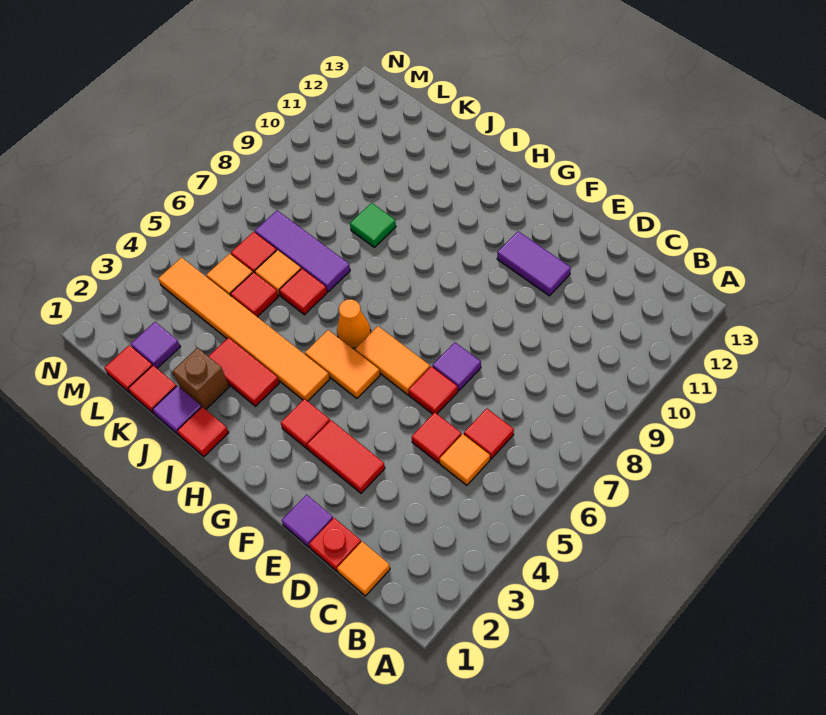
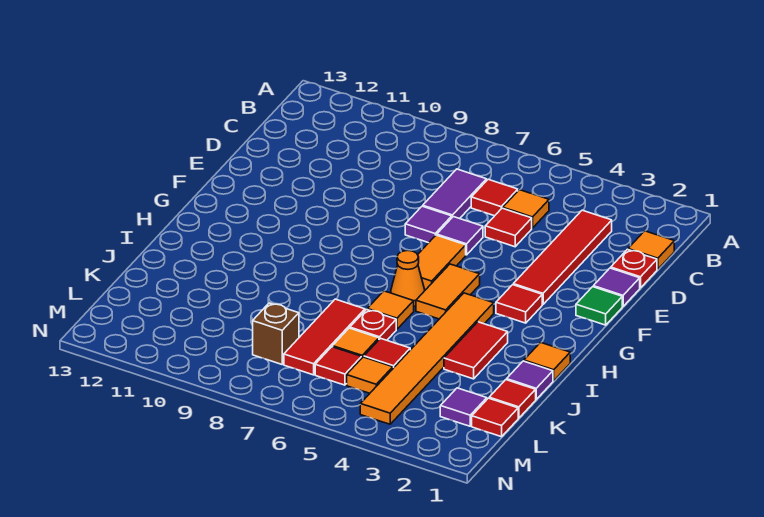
red tile E3:F3 level 1 -> red tile C3:F3 level 1
red tile E6 level 1 -> purple tile E6 level 1
purple tile E11:F11 level 1 -> purple tile C7:D7 level 1
red tile I1 level 1 -> orange tile I1 level 1
none -> orange tile I6 level 1
brown brick J2 level 1 -> brown brick L8 level 1
red tile J6 level 1 -> red plate J6 level 1
purple tile J7:L7 level 1 -> red tile J7:L7 level 1
green tile J9 level 1 -> green tile F1 level 1

